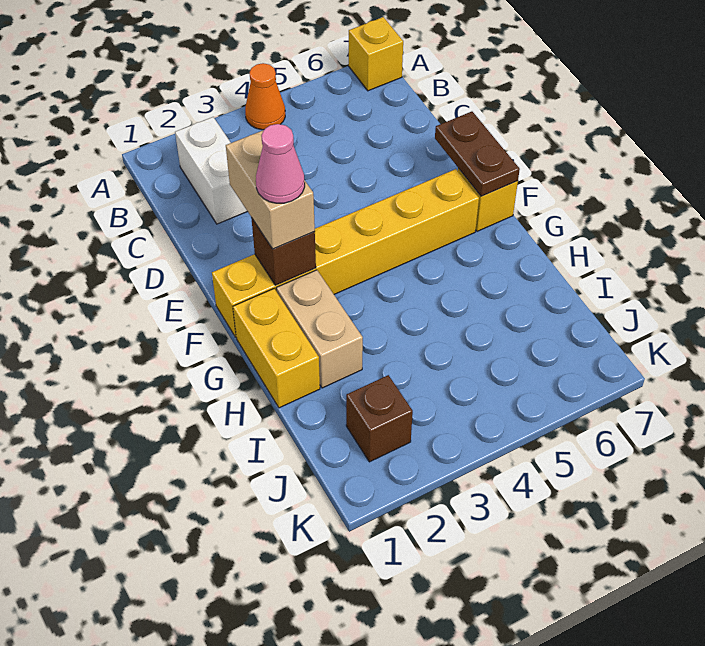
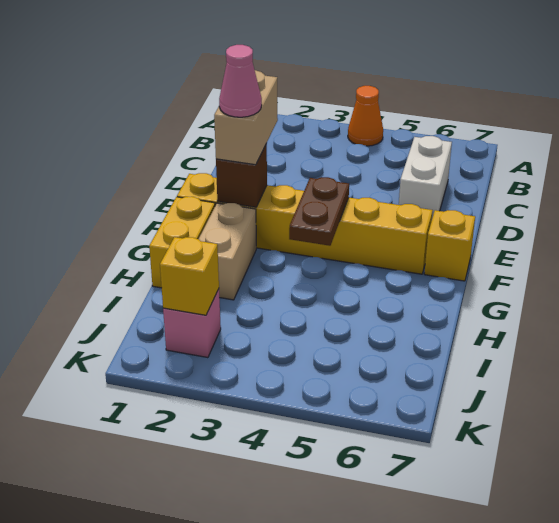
yellow brick A7 level 1 -> yellow brick J2 level 2
white brick B2:C2 level 1 -> white brick C6:D6 level 1
brown plate E7:F7 level 2 -> brown plate F4:G4 level 2
brown brick J2 level 1 -> pink brick J2 level 1

